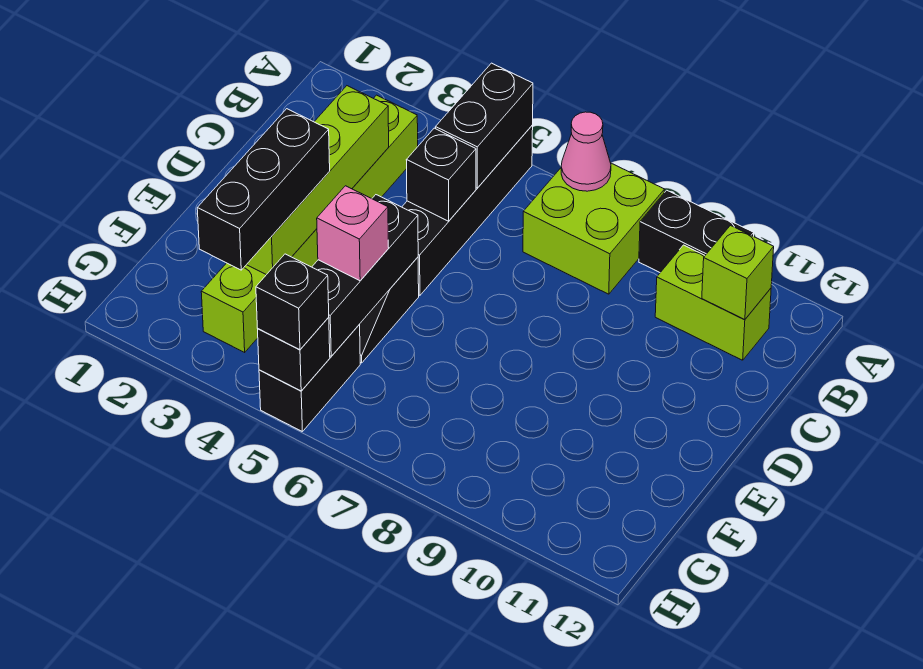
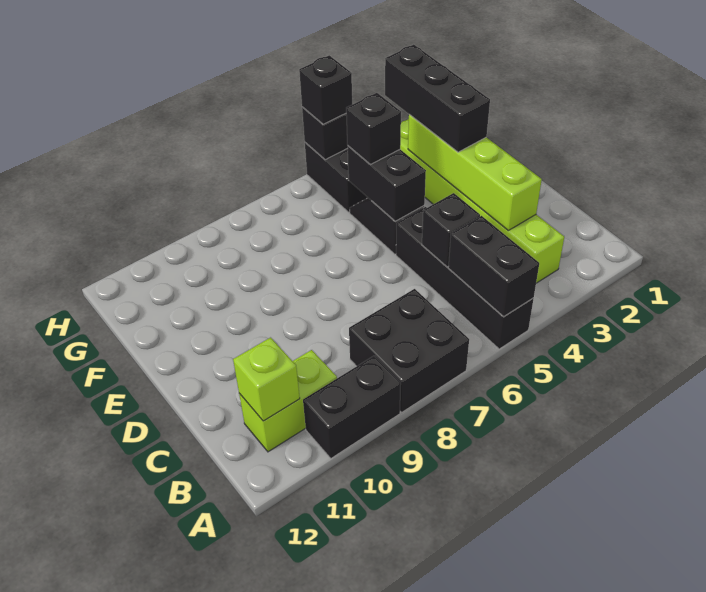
lime brick A7:B8 level 1 -> black brick A7:B8 level 1
pink cone A7 level 2 -> none
black brick E5:G5 level 2 -> black brick E5:F5 level 2
pink brick F5 level 3 -> black brick F5 level 3

